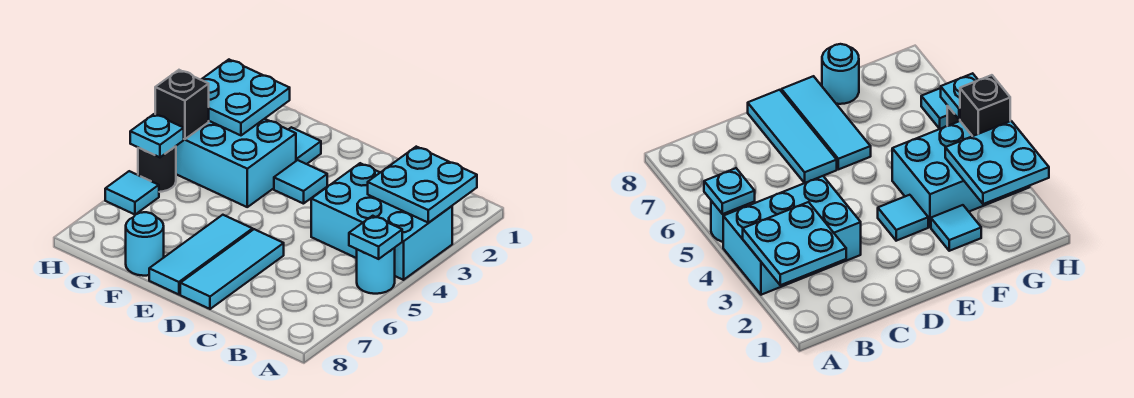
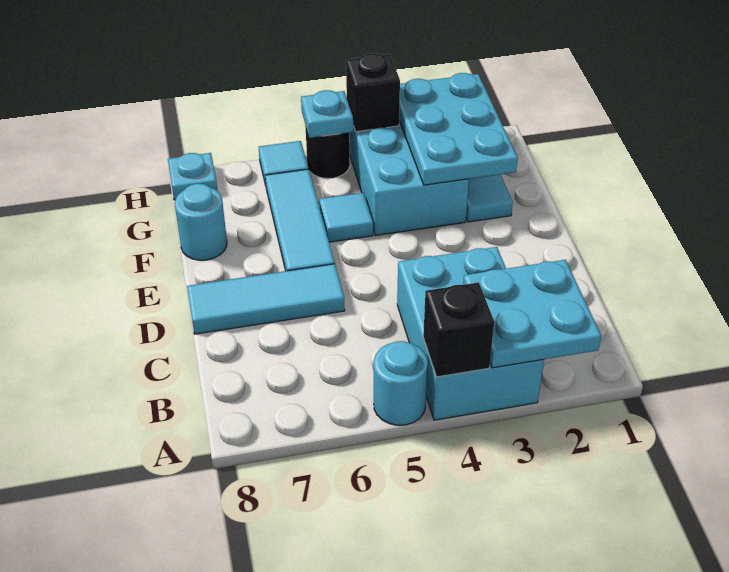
none -> black brick A4 level 2
cyan plate A5 level 2 -> cyan plate H8 level 1
cyan tile E3 level 1 -> cyan tile F5 level 1
cyan tile E6:E8 level 1 -> cyan tile E6:G6 level 1
cyan plate G2:H3 level 2 -> cyan plate F2:H3 level 2

